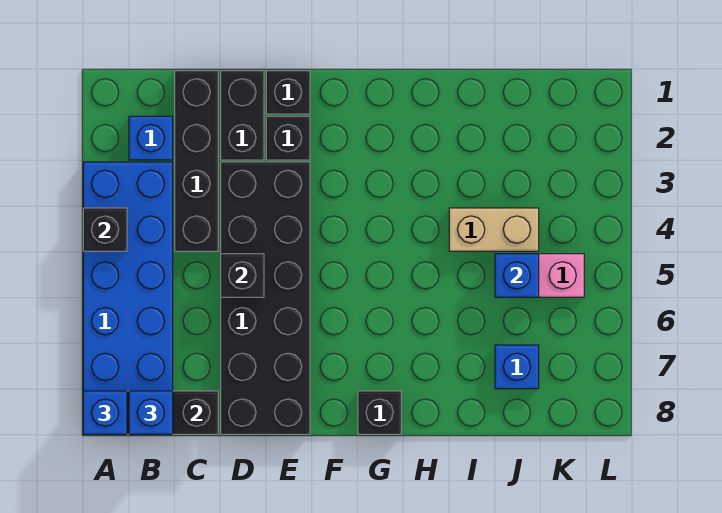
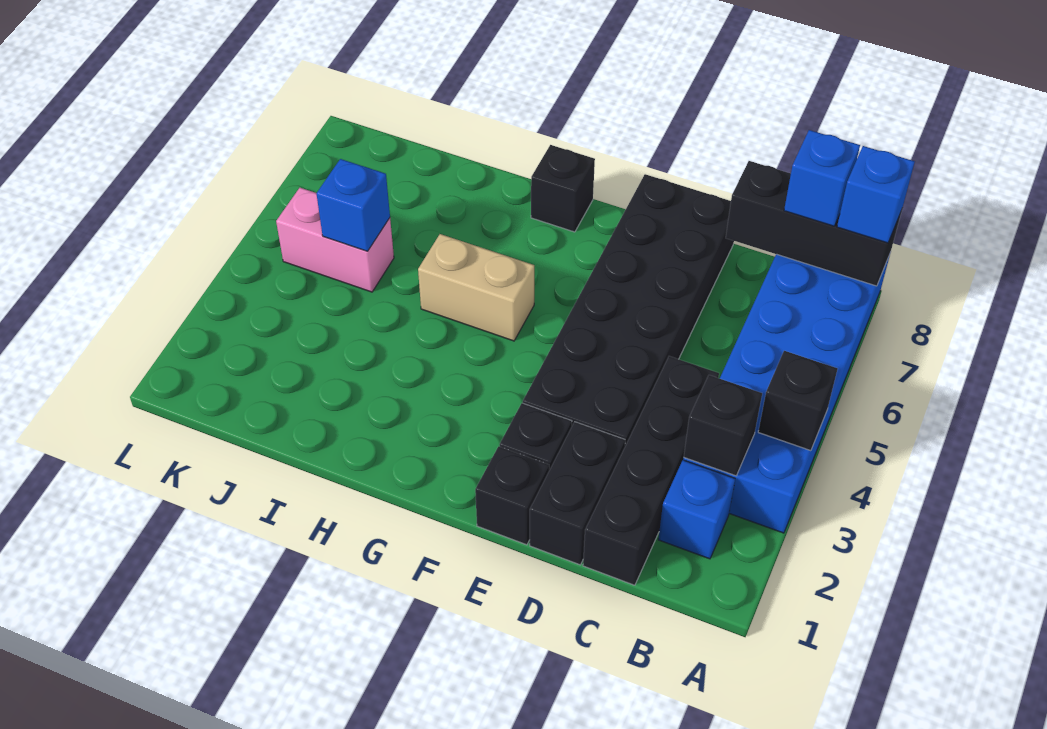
black brick D5 level 2 -> black brick B3 level 2
tan brick I4:J4 level 1 -> tan brick G5:H5 level 1
blue brick J7 level 1 -> none

